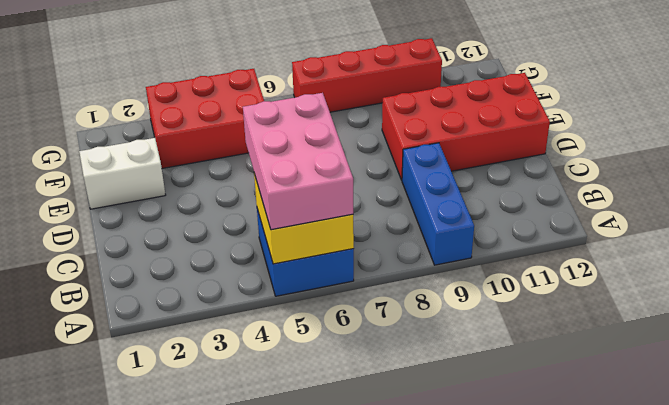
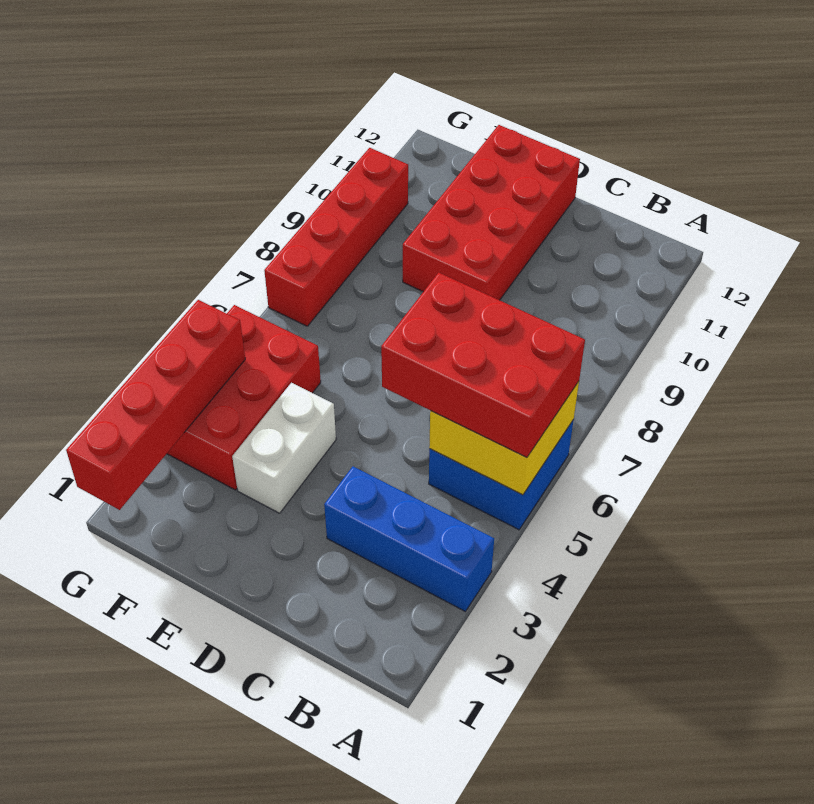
pink brick A5:C6 level 3 -> red brick A5:C6 level 3
blue brick A9:C9 level 1 -> blue brick A3:C3 level 1
white brick E1:E2 level 1 -> white brick E3:E4 level 1
none -> red brick G1:G4 level 2

